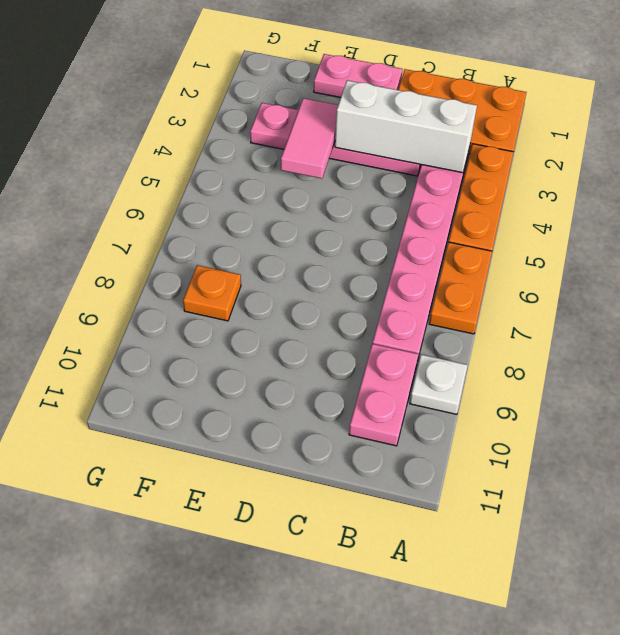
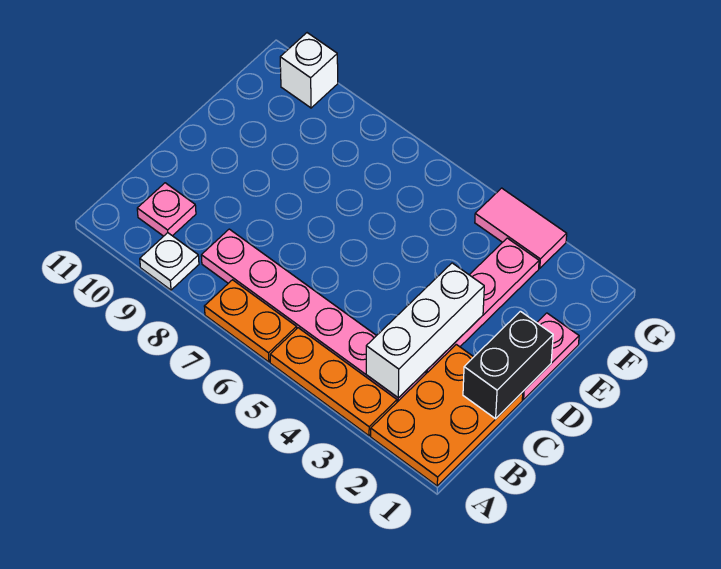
pink plate B9:B10 level 1 -> pink plate B10 level 1
none -> black brick C1:D1 level 2
pink tile E3:E4 level 2 -> pink tile G3:G4 level 1
orange plate F8 level 1 -> none
none -> white brick G10 level 1

